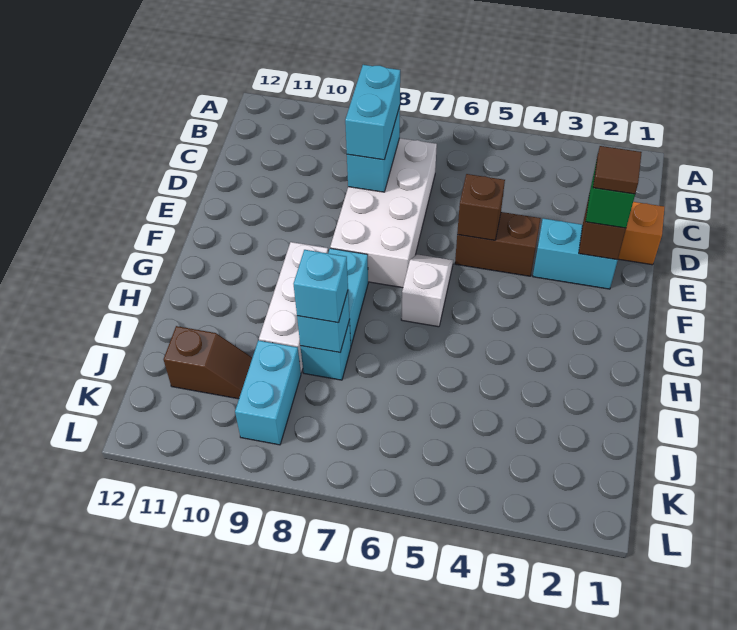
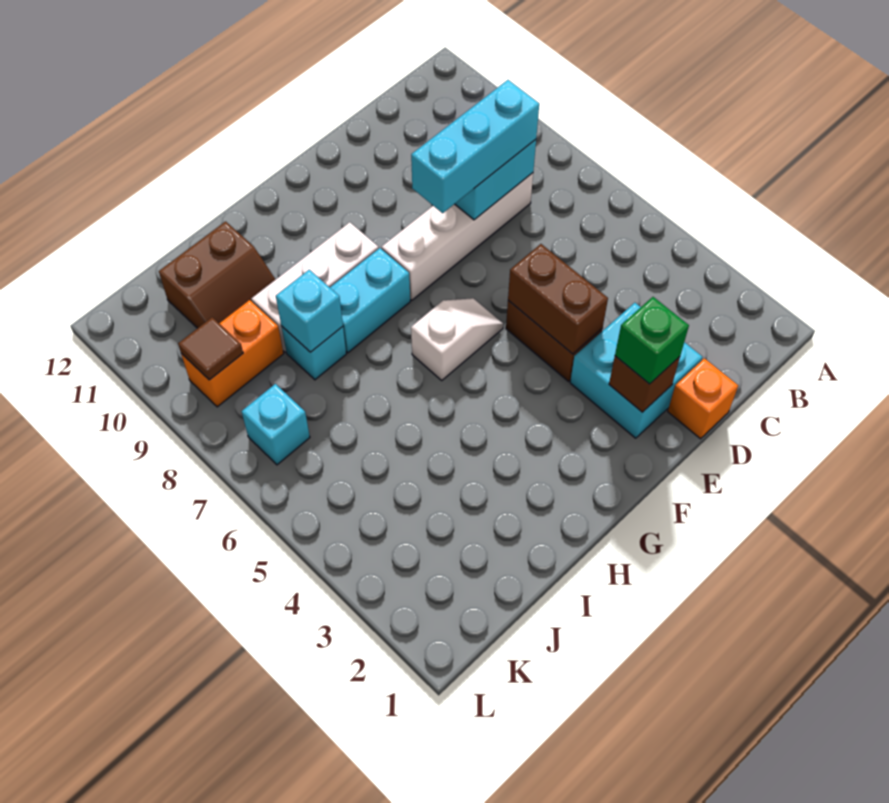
white brick C7:F8 level 1 -> white brick C8:F8 level 1
cyan brick C8:D8 level 3 -> cyan brick C8:E8 level 3
cyan brick E2:E3 level 1 -> cyan brick D2:E3 level 1
brown tile E2 level 4 -> brown tile K9 level 2
brown brick E5 level 2 -> brown brick E4:E5 level 2
cyan brick I8 level 3 -> cyan brick K7 level 1
cyan brick J9:K9 level 1 -> orange brick J9:K9 level 1
brown slope J10:J11 level 1 top 11 -> brown slope I10:J11 level 1 top 11

